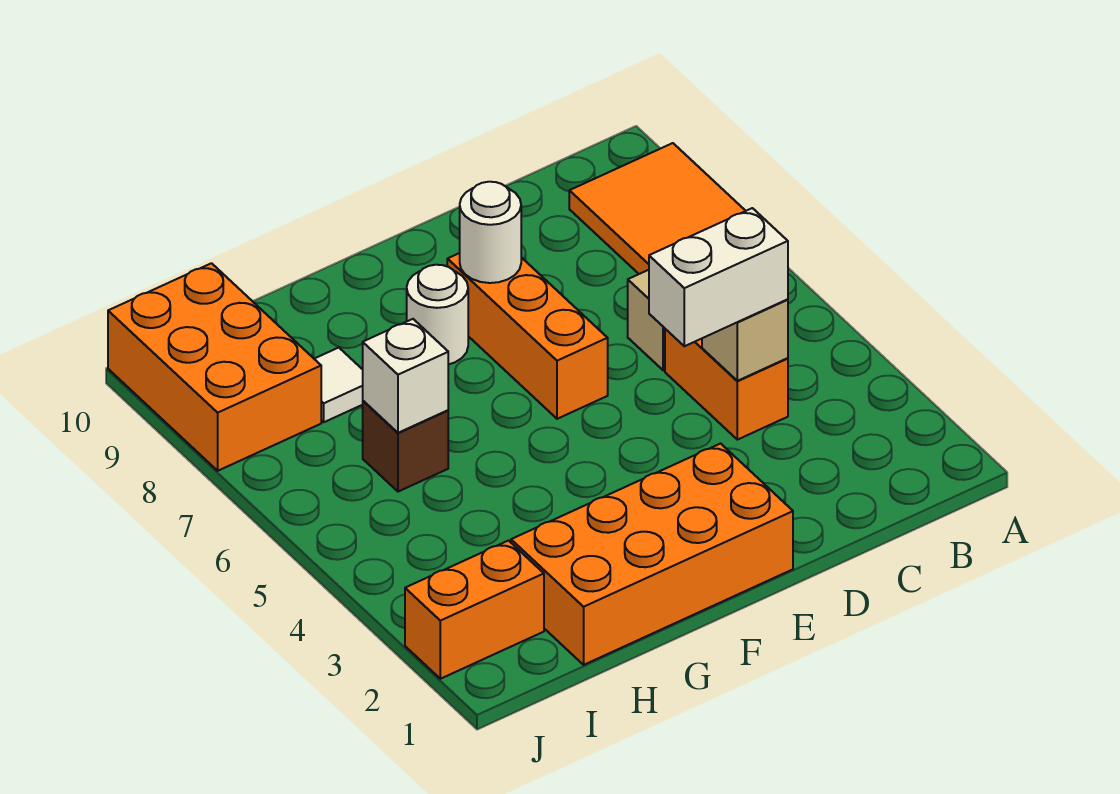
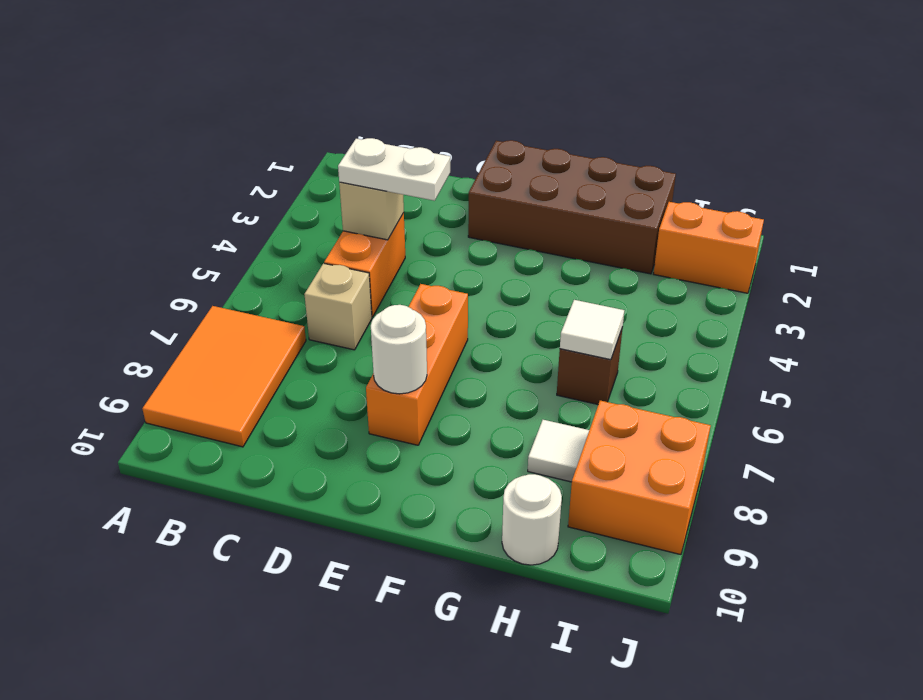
white brick C4:D4 level 3 -> white plate C4:D4 level 3
orange brick E1:H2 level 1 -> brown brick E1:H2 level 1
white round brick F8 level 1 -> white round brick H10 level 1
white brick H6 level 2 -> white tile H6 level 2
orange brick I8:J10 level 1 -> orange brick I8:J9 level 1

